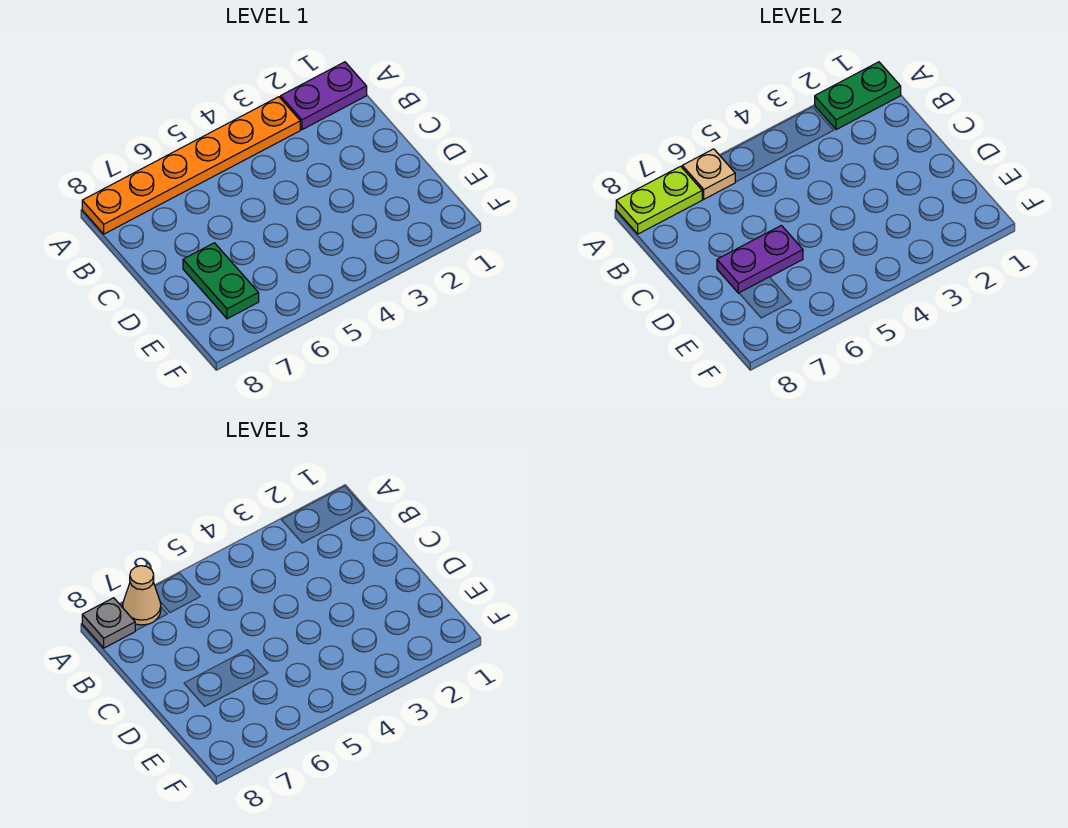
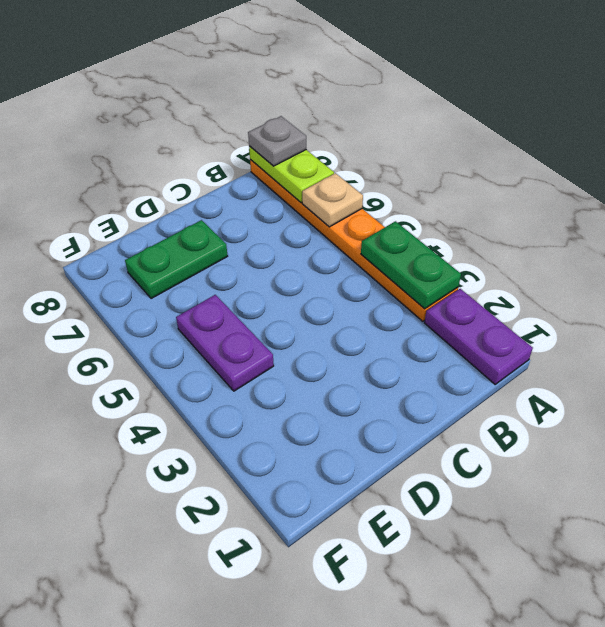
green plate A1:A2 level 2 -> green plate A3:A4 level 2
tan cone A7 level 3 -> none
purple plate D6:D7 level 2 -> purple plate E4:E5 level 1

